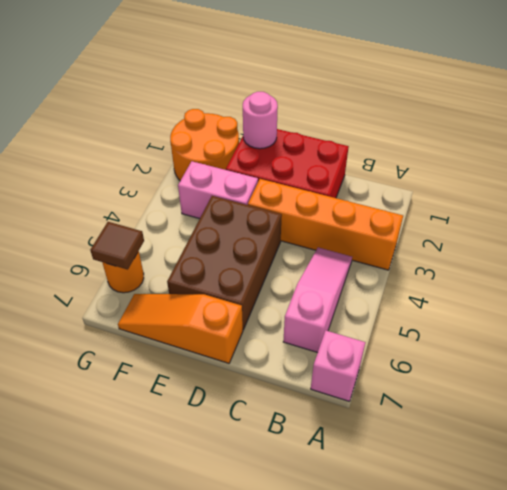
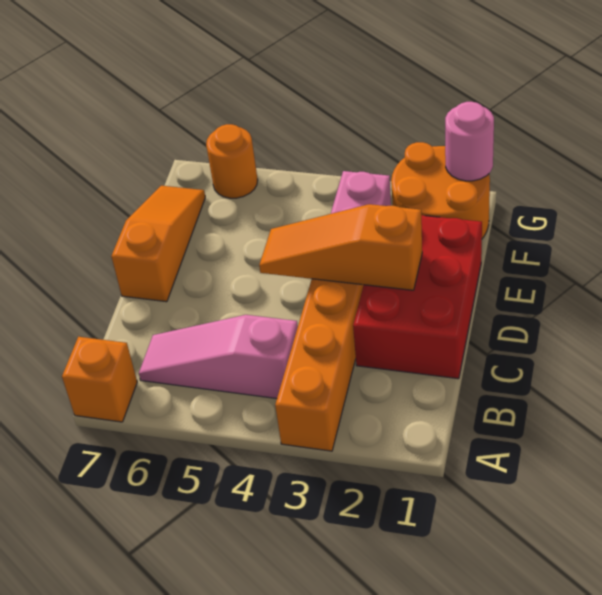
pink brick A7 level 1 -> orange brick A7 level 1
pink slope B4:B6 level 1 top 6 -> pink slope B4:B6 level 1 top 4
none -> orange slope D2:D4 level 2 top 2
brown brick D4:E6 level 1 -> none
pink round brick E1 level 2 -> pink round brick G1 level 2
brown tile G6 level 2 -> none

